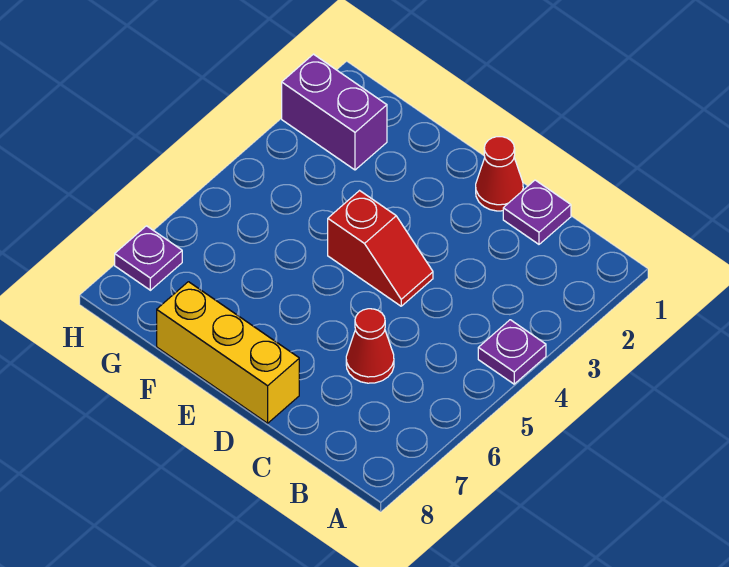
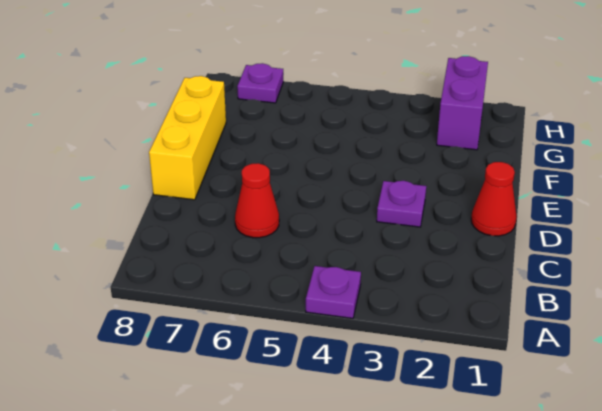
purple plate C1 level 1 -> purple plate D3 level 1
red slope D4:E4 level 1 top E -> none

